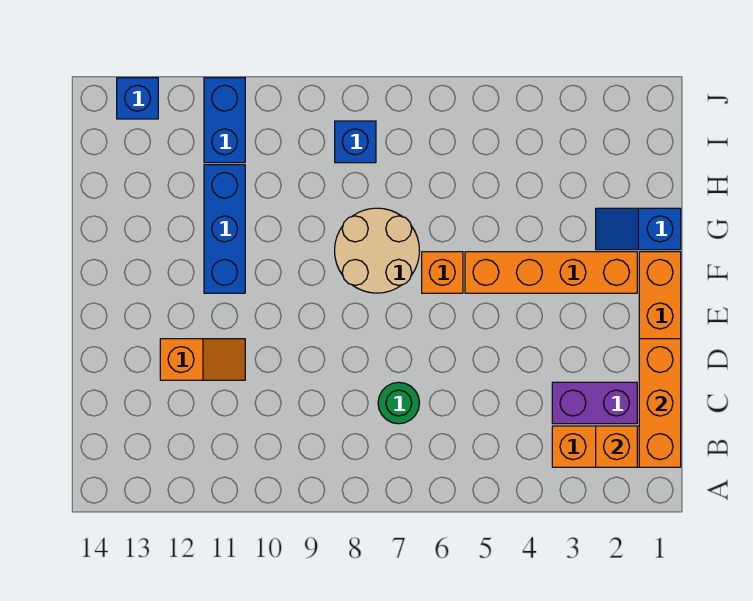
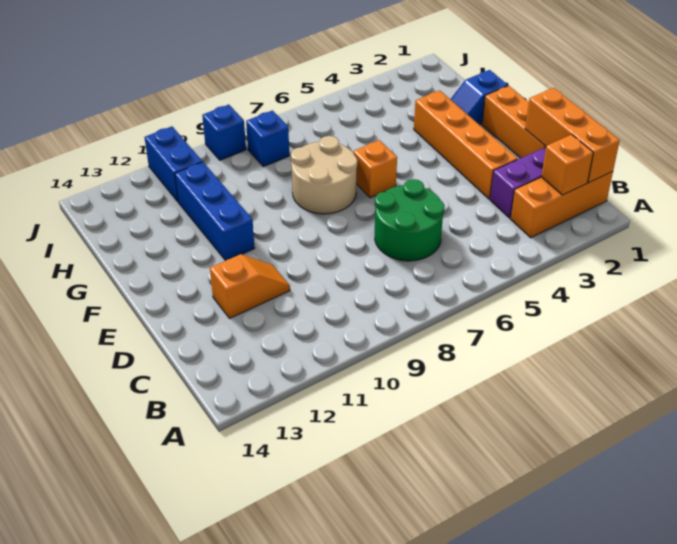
green round brick C7 level 1 -> green round brick C6:D7 level 1
orange brick F2:F5 level 1 -> orange brick D3:G3 level 1
blue brick J13 level 1 -> blue brick J9 level 1

